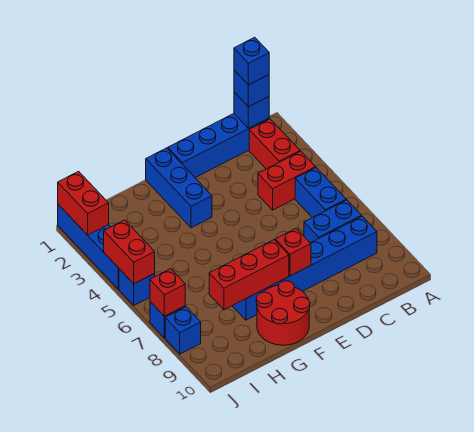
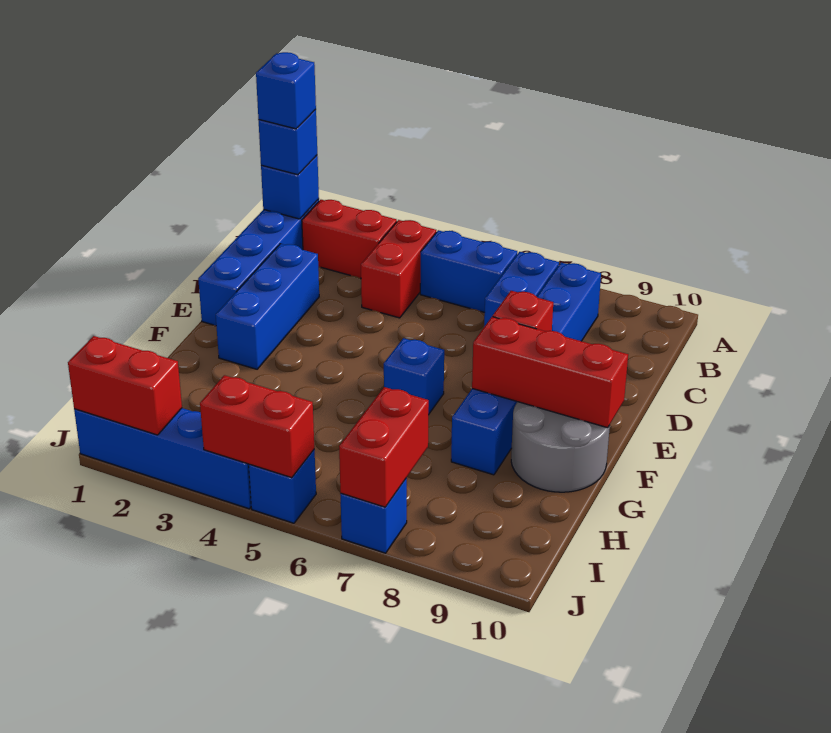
blue brick F1:F3 level 1 -> blue brick D2:F2 level 1
red brick F8:H8 level 2 -> red brick F8:F10 level 2
red round brick F9:G10 level 1 -> grey round brick F9:G10 level 1
red brick J7 level 2 -> red brick I7:J7 level 2
blue brick J8 level 1 -> blue brick F6 level 1

